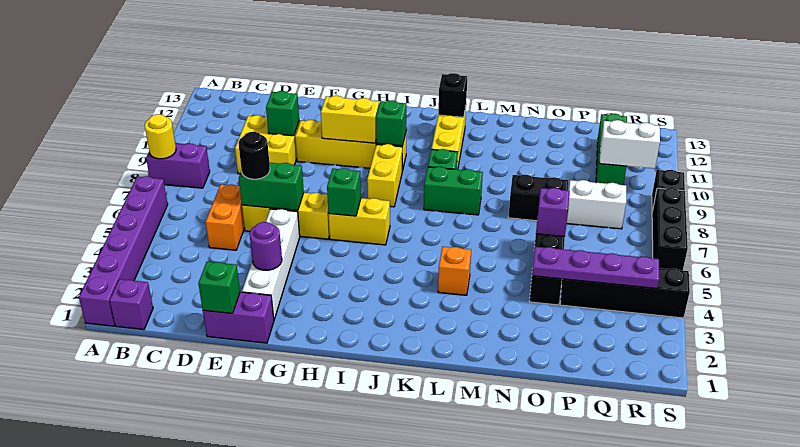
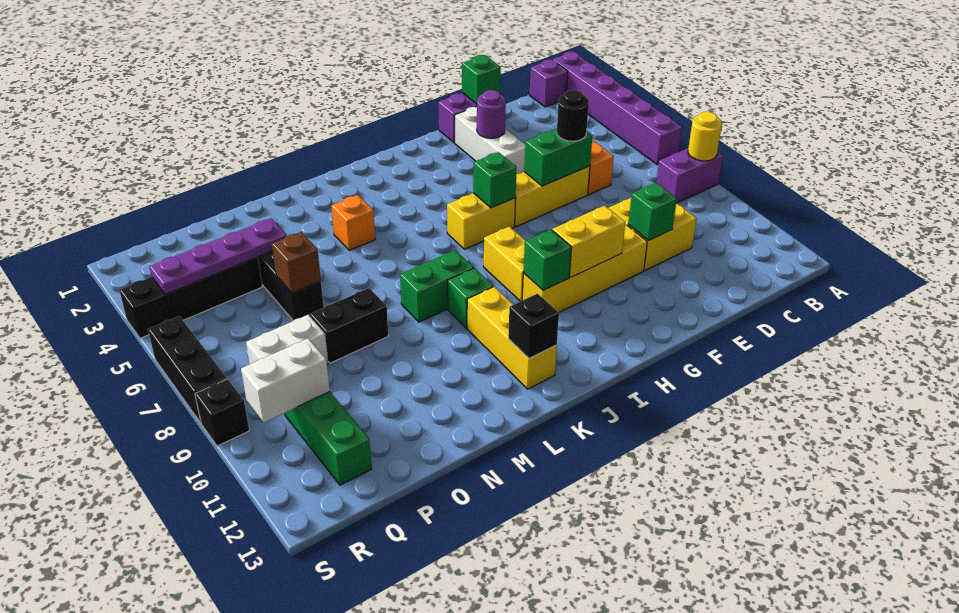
white brick F2:F5 level 1 -> white brick F2:F4 level 1
purple brick O6 level 2 -> brown brick O6 level 2

